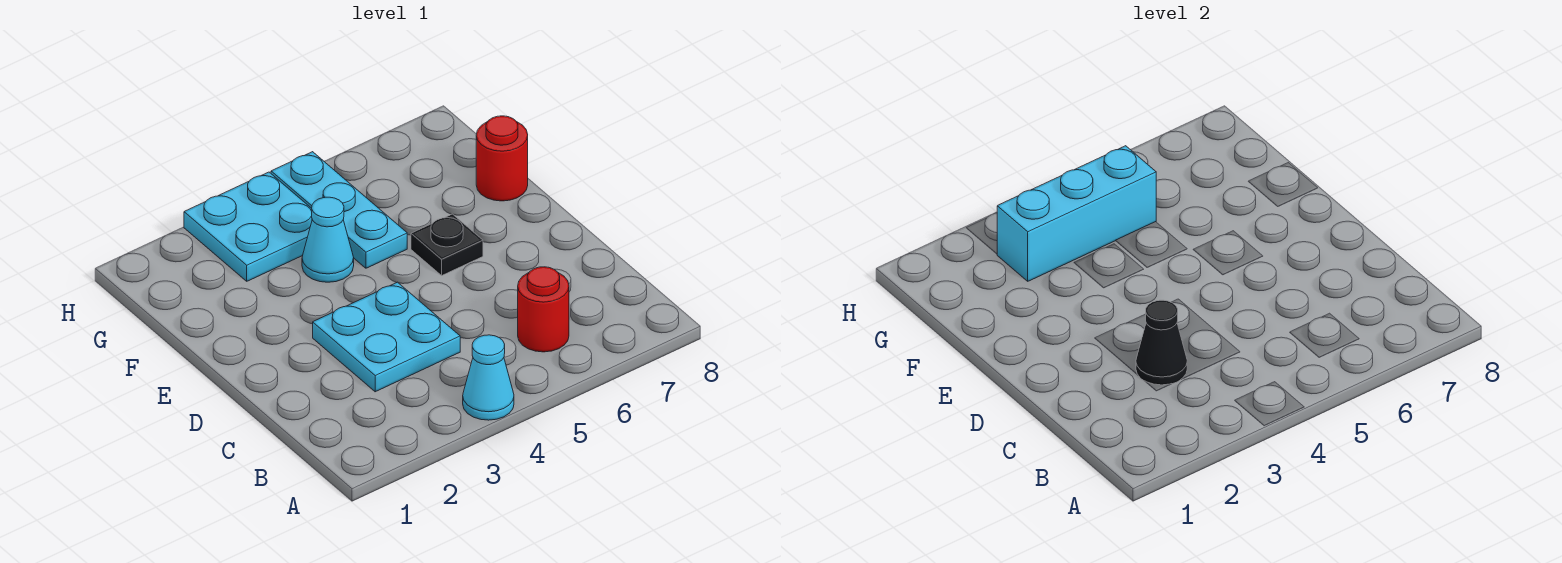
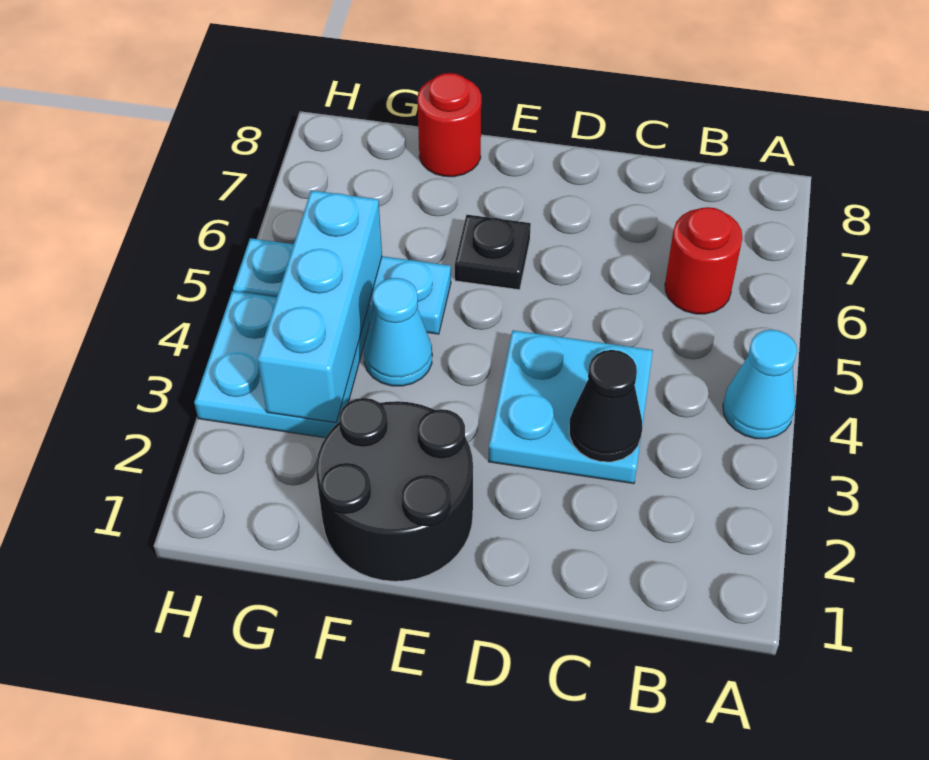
none -> black round brick E1:F2 level 1

